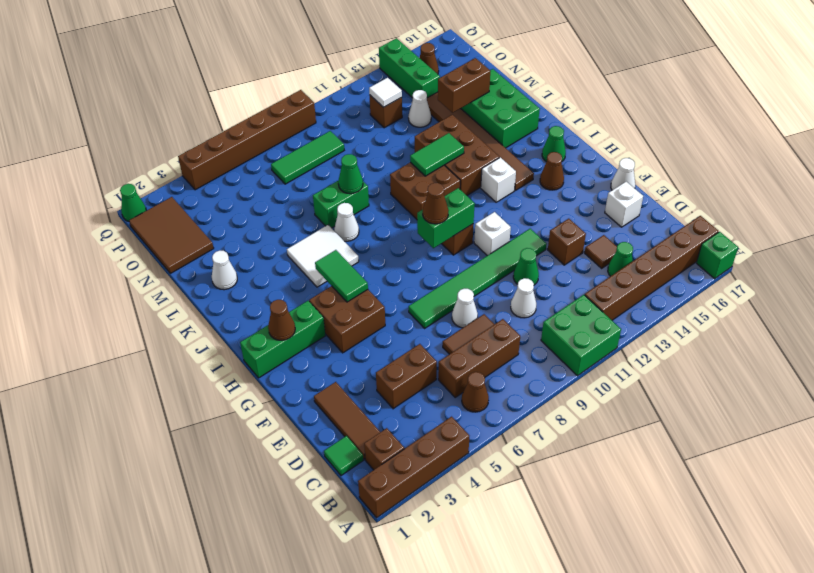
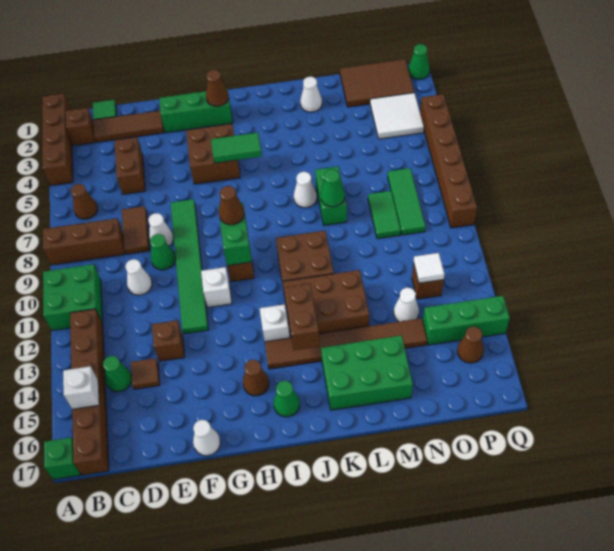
brown brick C6:C8 level 1 -> brown brick A8:C8 level 1
green cone E11 level 1 -> green cone E9 level 1
white brick E16 level 1 -> white brick B15 level 2
green brick H1:H3 level 1 -> green brick F2:H2 level 1
white tile J5:K6 level 1 -> white tile O3:P4 level 1
green tile K11:K12 level 2 -> green tile N8:N9 level 1
brown brick M14:M15 level 2 -> brown brick J13:J14 level 2

